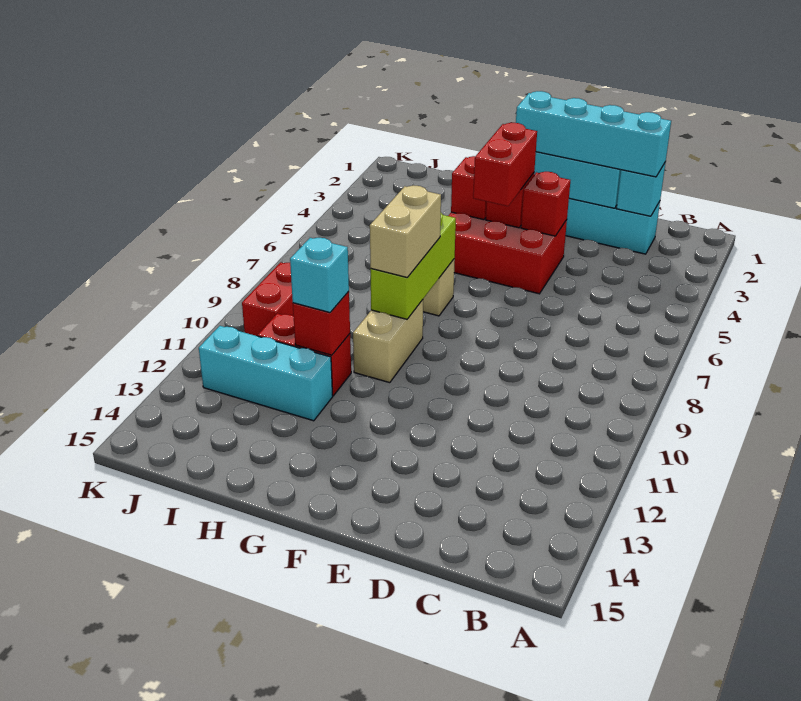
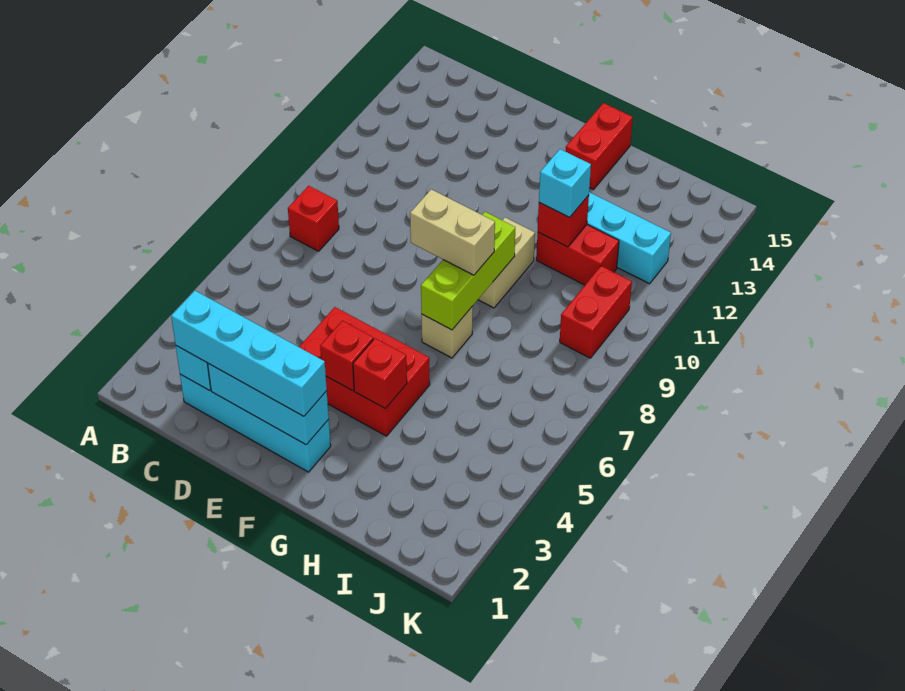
red brick E4 level 2 -> red brick B8 level 1
red brick F4:F5 level 3 -> red brick G14:G15 level 1
tan brick G8:G9 level 3 -> tan brick F8:G8 level 3

